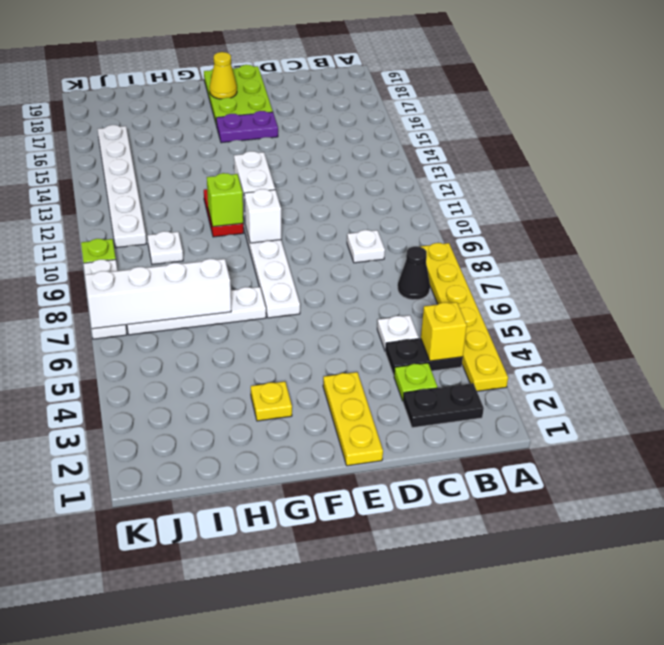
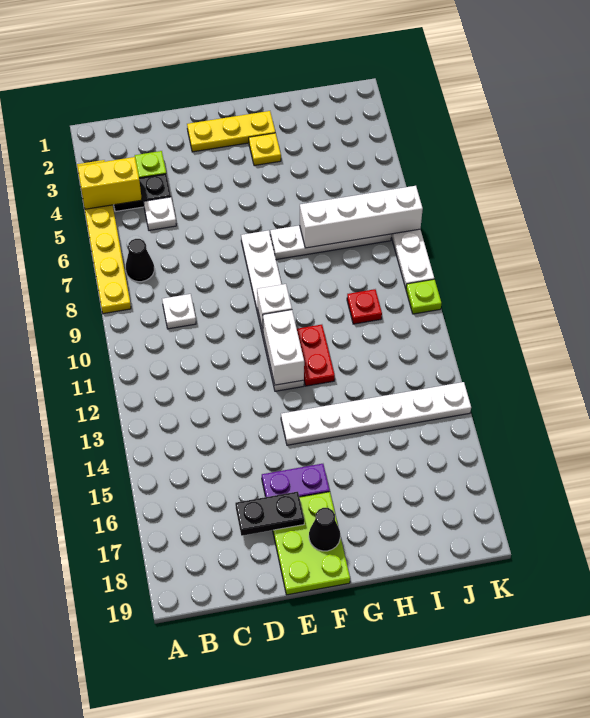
black plate B2:C2 level 1 -> black plate D17:E17 level 2
yellow brick B4 level 2 -> yellow brick A4:B4 level 2
yellow plate E1:E3 level 1 -> yellow plate E2:G2 level 1
yellow cone F18 level 2 -> black cone F18 level 2
lime brick G11 level 2 -> none
white plate I10 level 1 -> red plate I10 level 1
white plate J11:J16 level 1 -> white plate F14:K14 level 1

